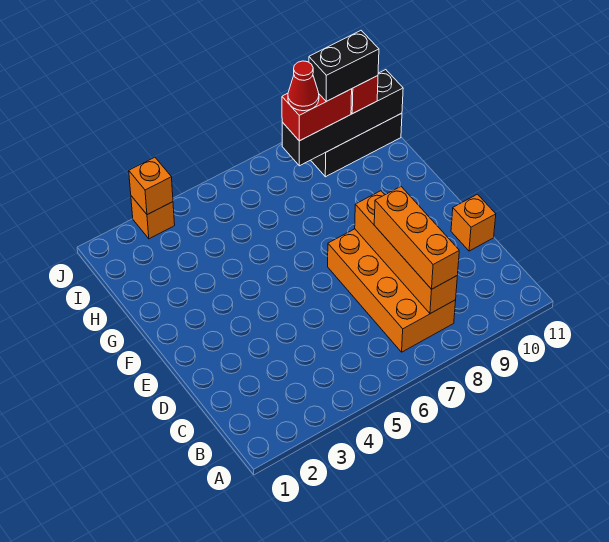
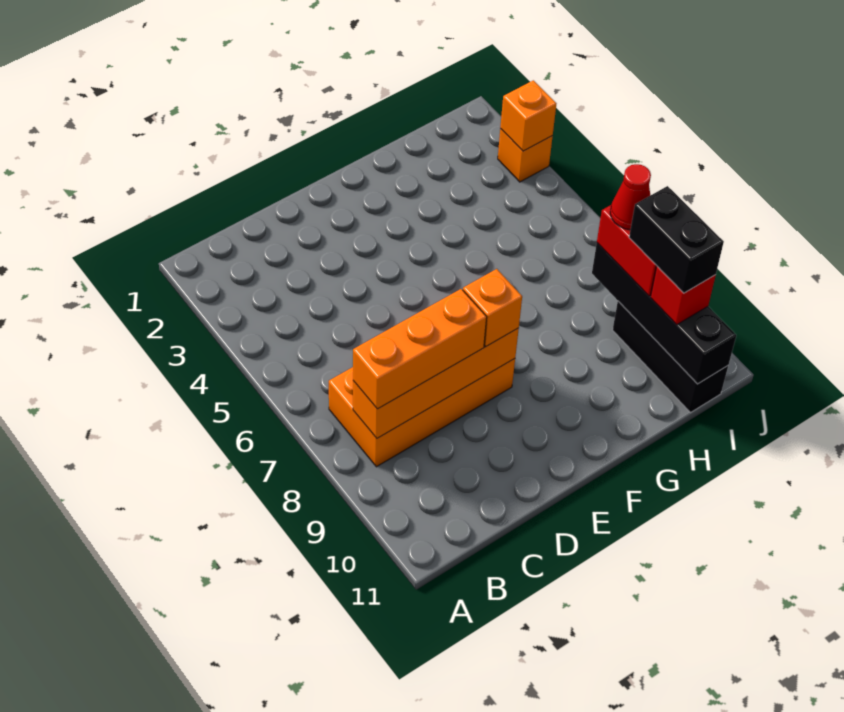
orange brick D11 level 1 -> orange brick E8 level 3

